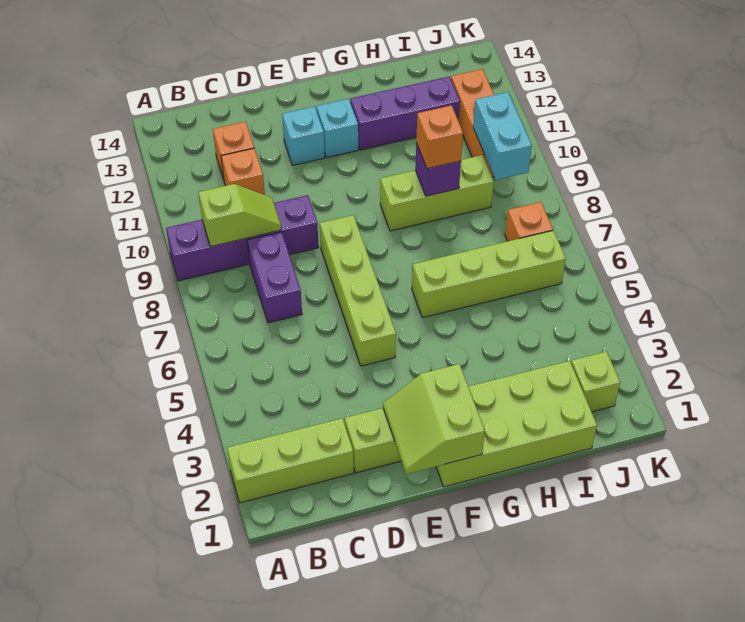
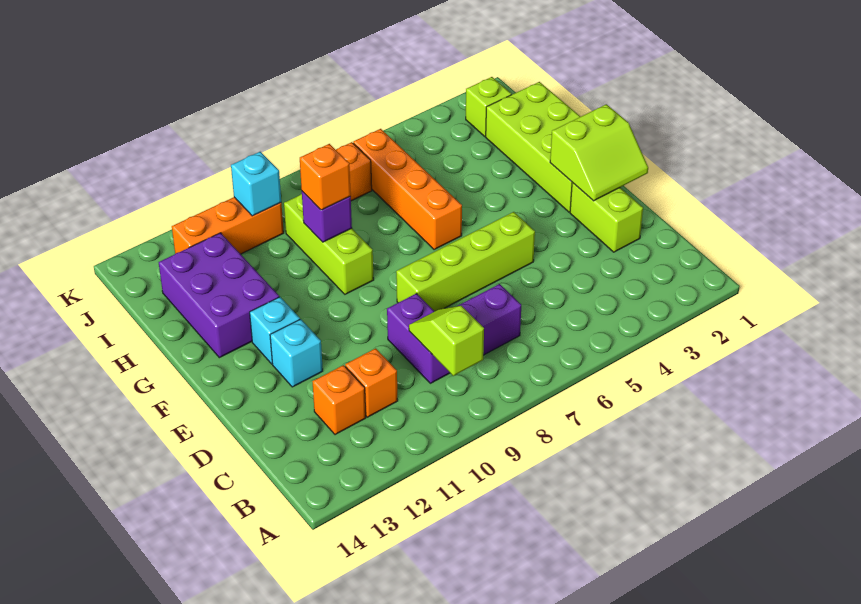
lime brick A2:C2 level 1 -> none
purple brick A9:D9 level 1 -> purple brick C9:D9 level 1
lime brick G6:J6 level 1 -> orange brick G6:J6 level 1
purple brick G12:I12 level 1 -> purple brick G12:I13 level 1
cyan brick J9:J10 level 2 -> cyan brick J10 level 2

